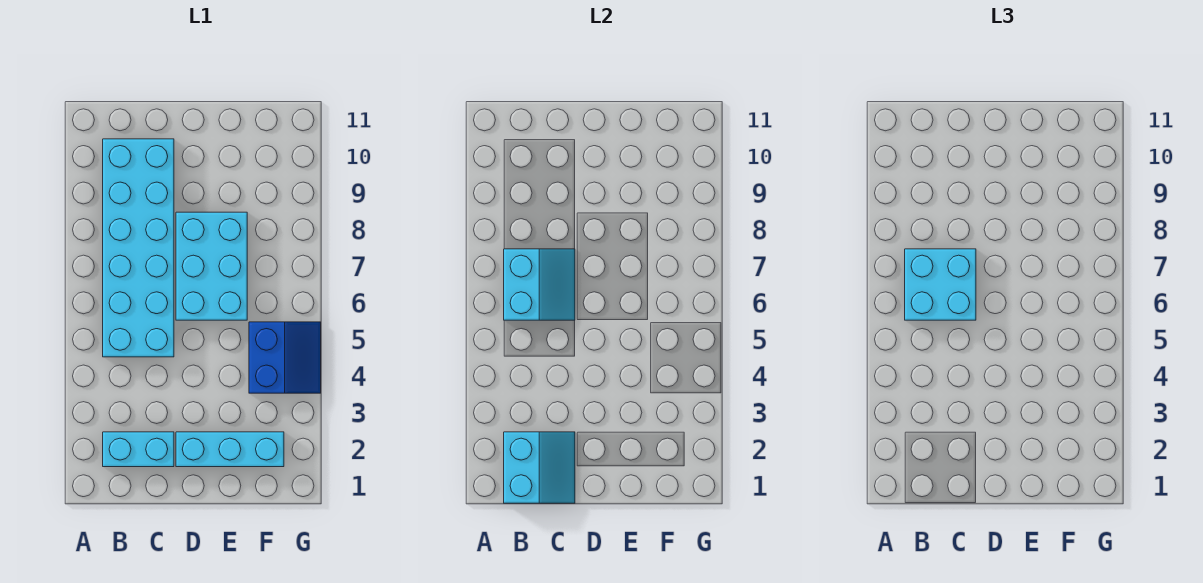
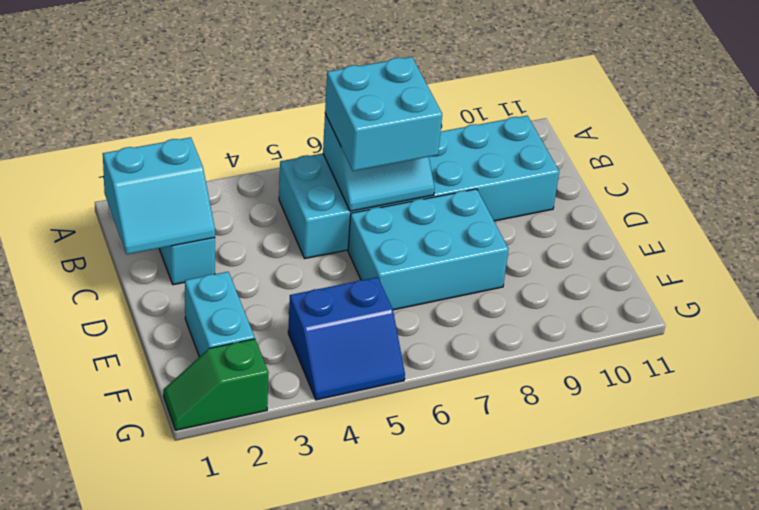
cyan brick D2:F2 level 1 -> cyan brick E2:F2 level 1
none -> green slope G1:G2 level 1 top 2

